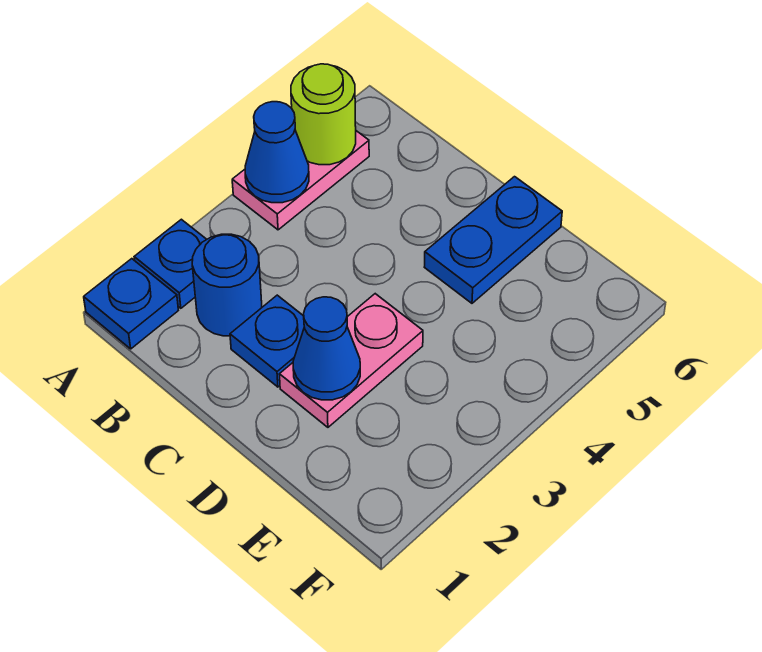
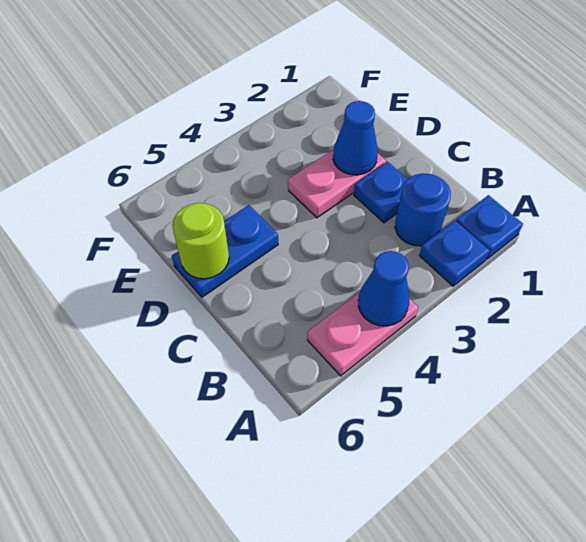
lime round brick A5 level 2 -> lime round brick D6 level 2

